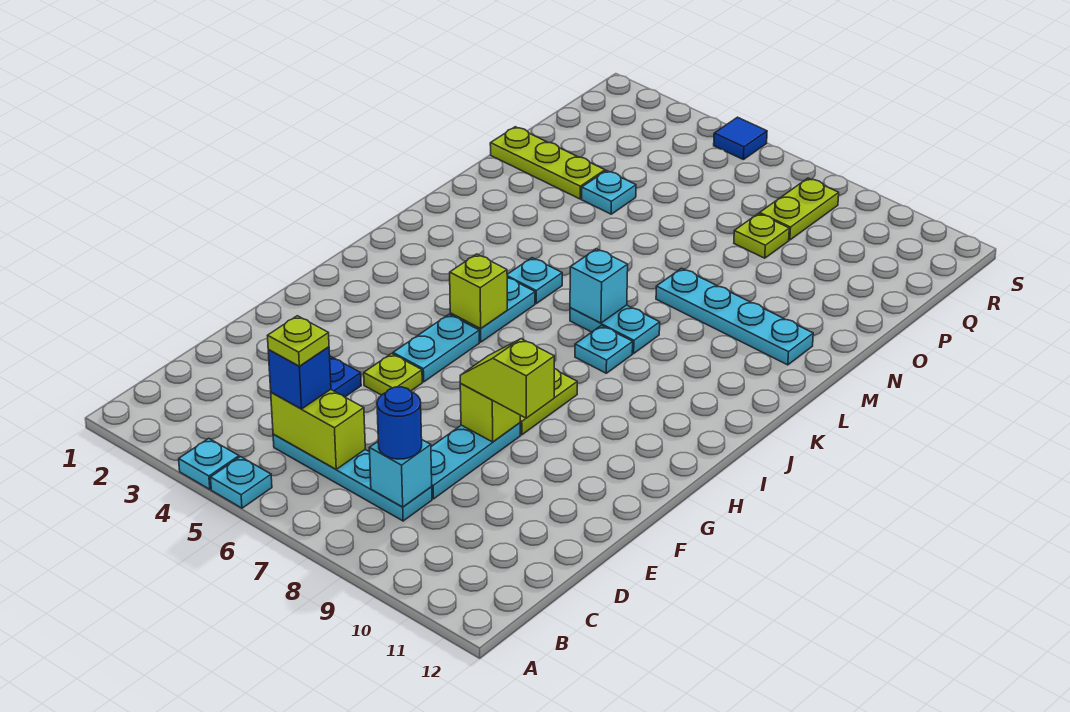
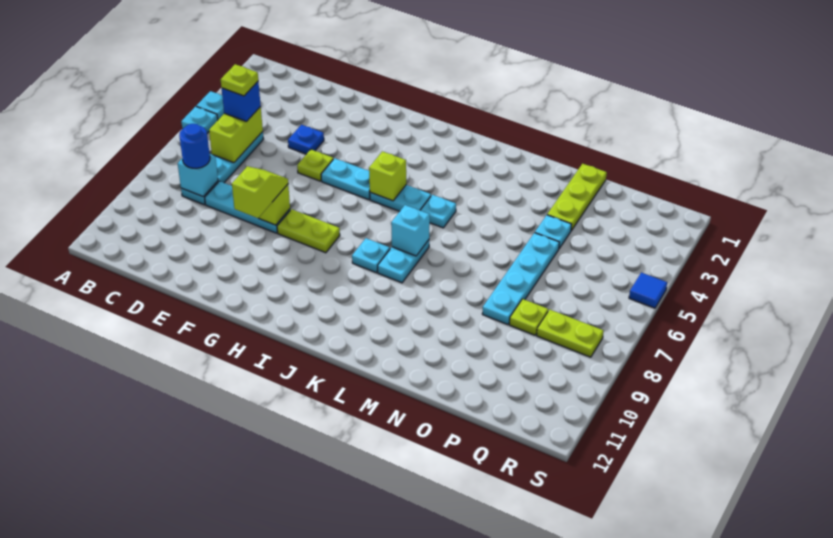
cyan plate M8:M11 level 1 -> cyan plate O5:O8 level 1

